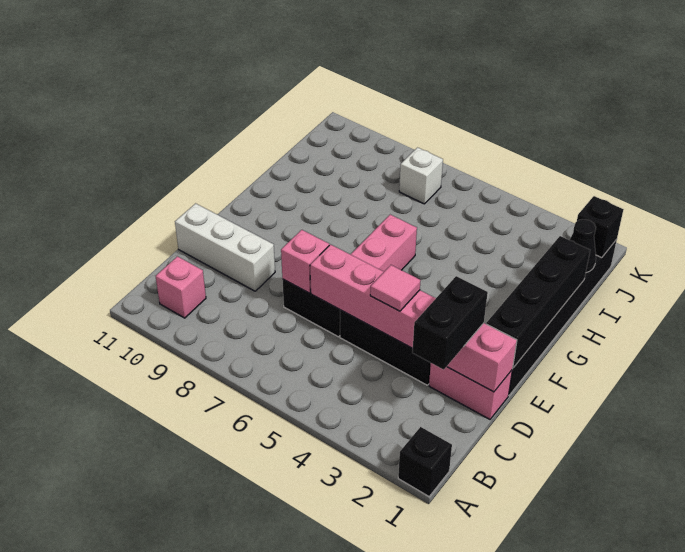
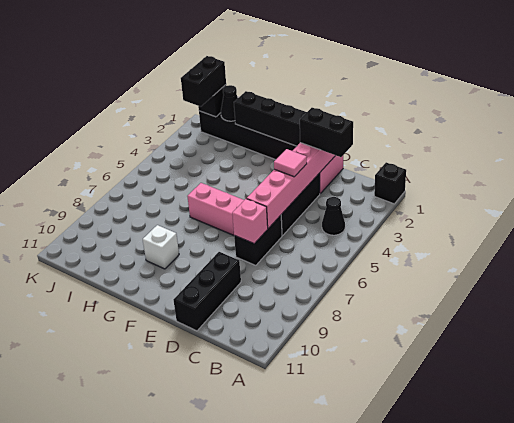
none -> black cone B4 level 1
pink brick B10 level 1 -> none
white brick D9:D11 level 1 -> black brick D9:D11 level 1
none -> black brick J1:J2 level 3
white brick J7 level 1 -> white brick G9 level 1

